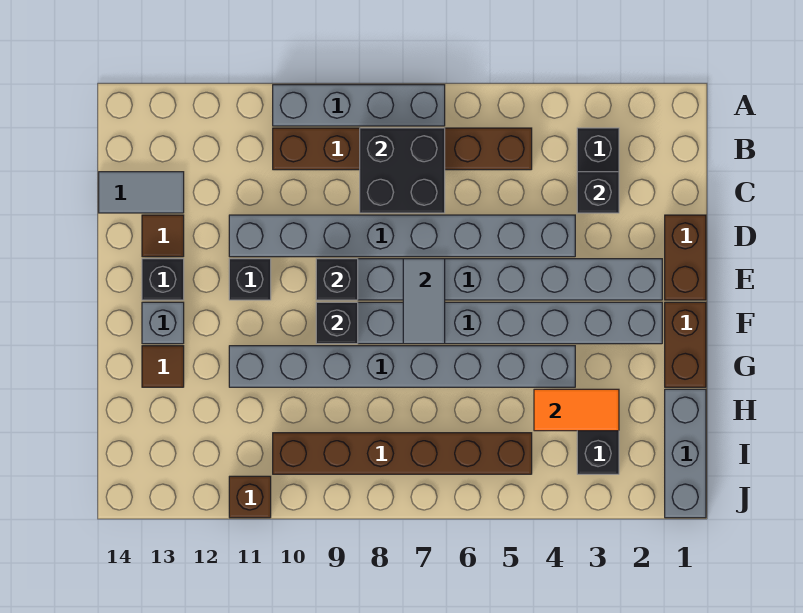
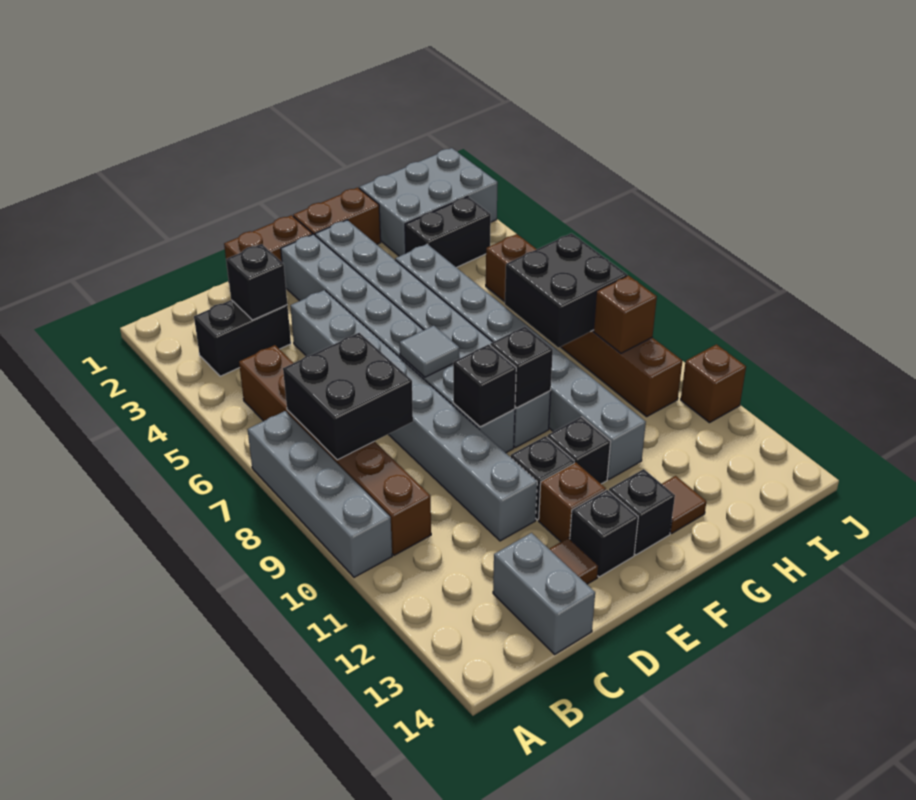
grey tile C13:C14 level 1 -> grey brick C13:C14 level 1
grey tile E7:F7 level 2 -> grey tile E7 level 2
none -> brown brick E12 level 1
none -> black brick F11 level 1
grey brick F13 level 1 -> black brick F13 level 1
grey brick H1:J1 level 1 -> grey brick H1:J2 level 1
orange tile H3:H4 level 2 -> none
none -> black brick H7:I8 level 2
none -> brown brick I9 level 2

